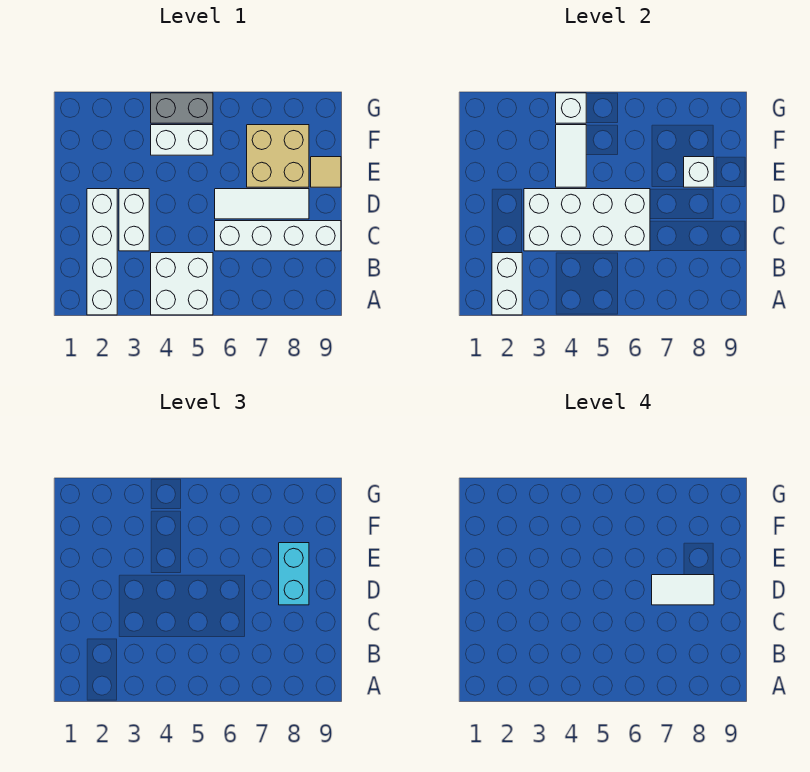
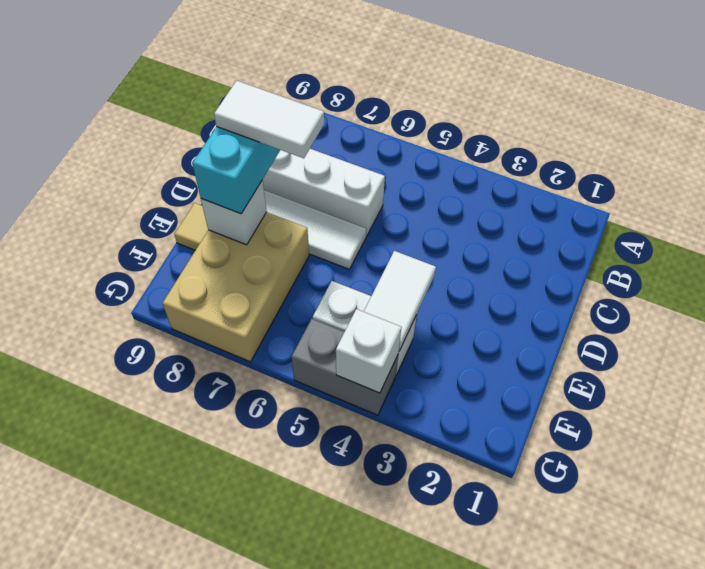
white brick A2:D2 level 1 -> none
white brick A2:B2 level 2 -> none
white brick A4:B5 level 1 -> none
white brick C3:D3 level 1 -> none
white brick C3:D6 level 2 -> none
tan brick E7:F8 level 1 -> tan brick E7:G8 level 1

